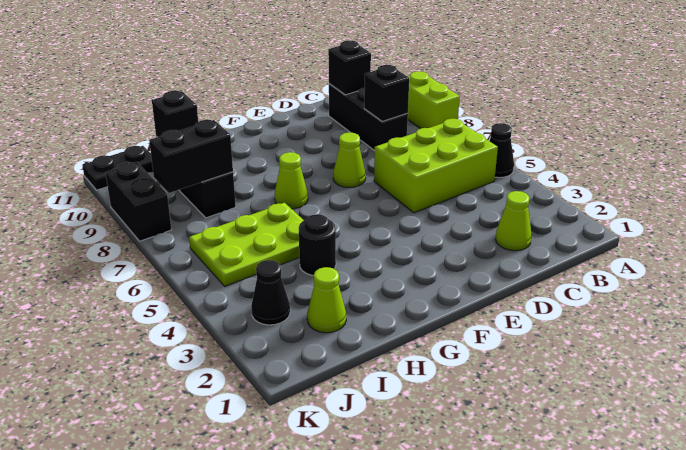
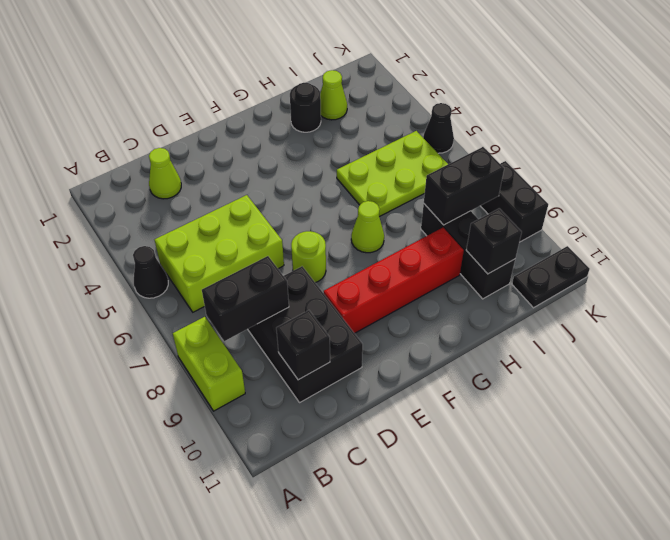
black brick C8:C10 level 1 -> black brick C8:D10 level 1
black brick C8 level 2 -> black brick B8:C8 level 2
lime cone E7 level 1 -> lime round brick E7 level 1
none -> red brick E9:H9 level 1
black round brick H4 level 1 -> black round brick H2 level 1
black cone J3 level 1 -> black cone K5 level 1

